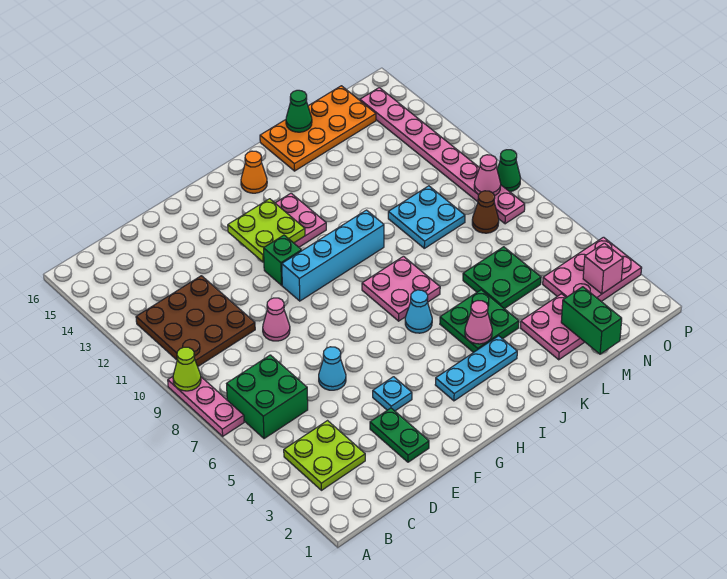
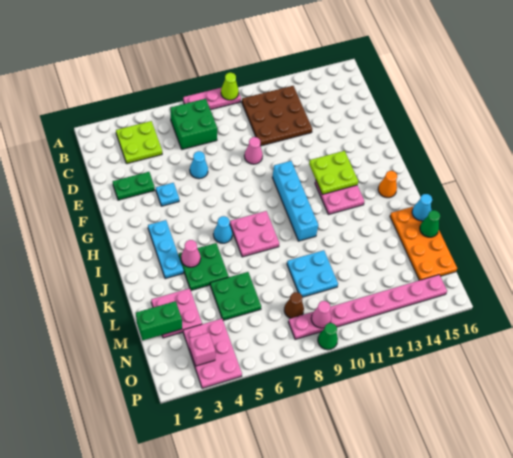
green brick G11 level 1 -> none
none -> cyan cone K16 level 2

